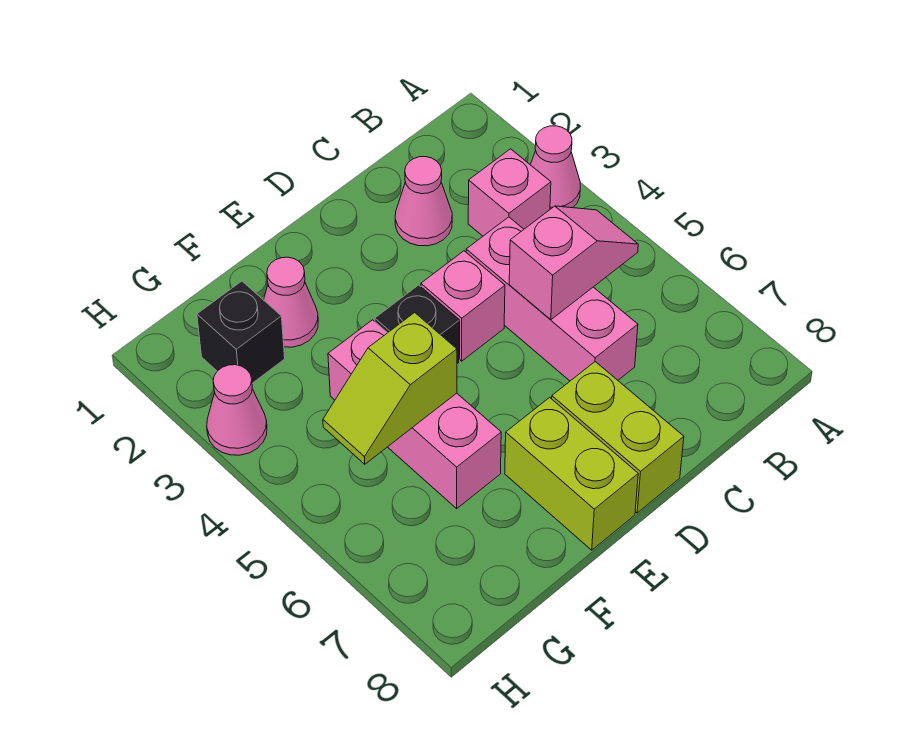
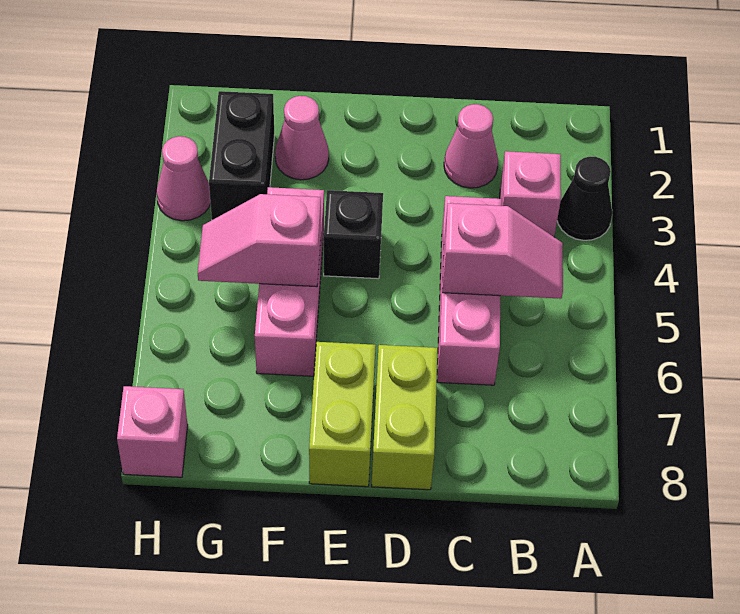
pink cone A3 level 1 -> black cone A3 level 1
pink brick D4 level 1 -> pink brick H8 level 1
lime slope F5:G5 level 2 top F -> pink slope F5:G5 level 2 top F
black brick G2 level 1 -> black brick G2:G3 level 1

